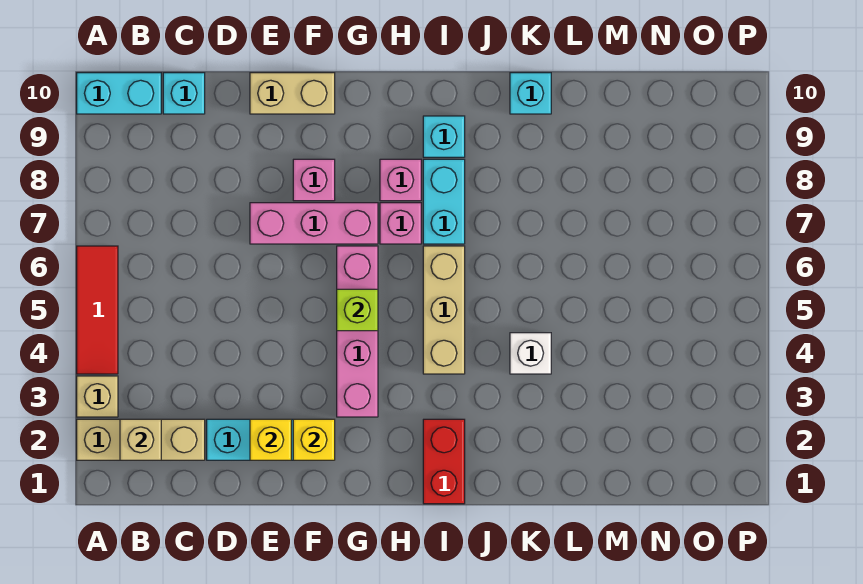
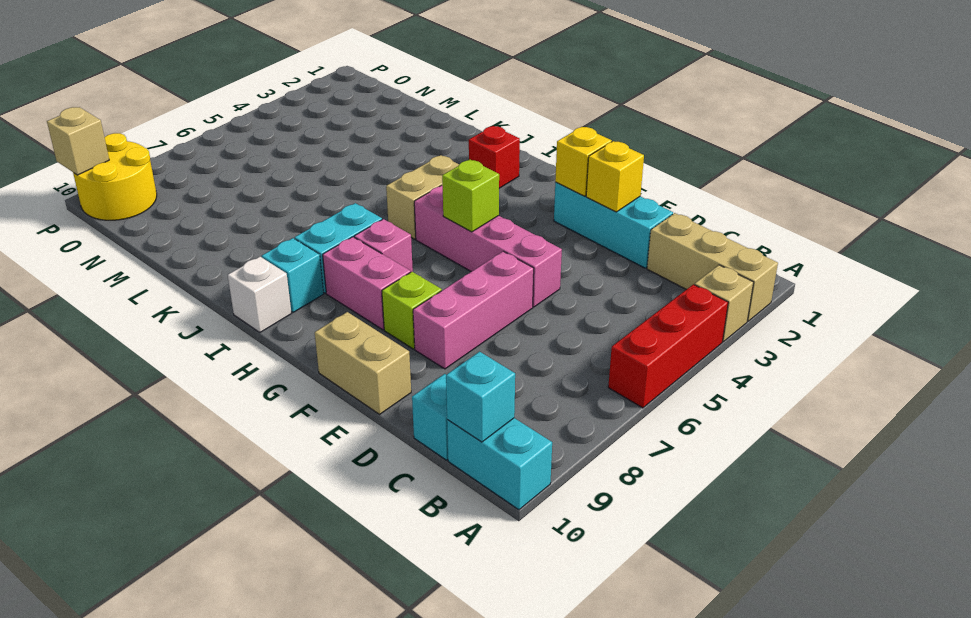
red tile A4:A6 level 1 -> red brick A4:A6 level 1
tan brick B2 level 2 -> tan brick P10 level 2
pink brick E7:G7 level 1 -> pink brick E6:E8 level 1
pink brick F8 level 1 -> lime brick F8 level 1
pink brick G3:G6 level 1 -> pink brick E5:H5 level 1
pink brick H8 level 1 -> pink brick G8:H8 level 1
red brick I1:I2 level 1 -> red brick I2 level 1
tan brick I4:I6 level 1 -> tan brick I4:I5 level 1
white brick K4 level 1 -> white brick I10 level 1
cyan brick K10 level 1 -> cyan brick B10 level 2
none -> yellow round brick O9:P10 level 1

